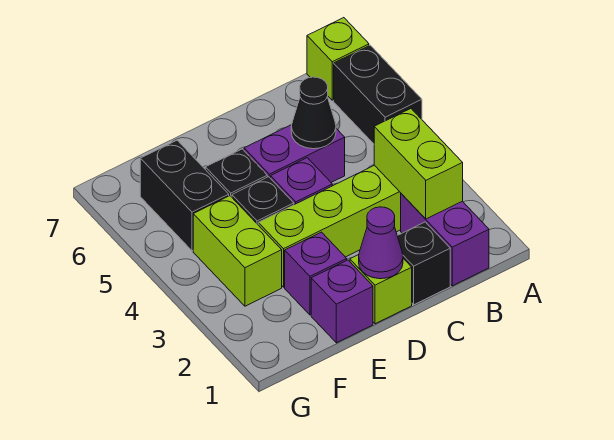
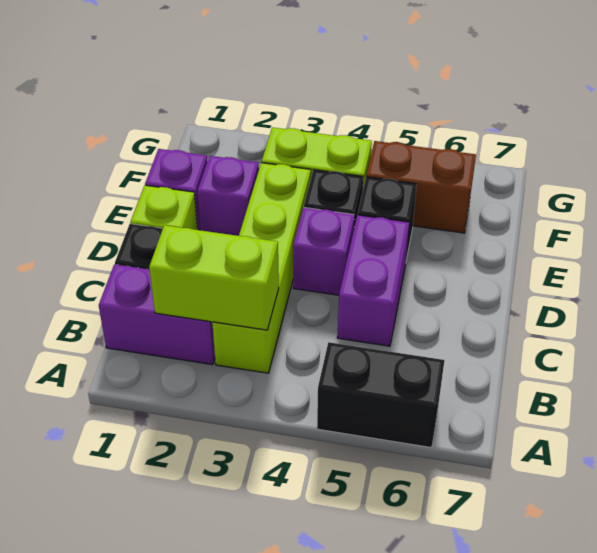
lime brick A7 level 1 -> none
black cone C5 level 2 -> none
purple cone D1 level 2 -> none
black brick F5:F6 level 1 -> brown brick F5:F6 level 1

